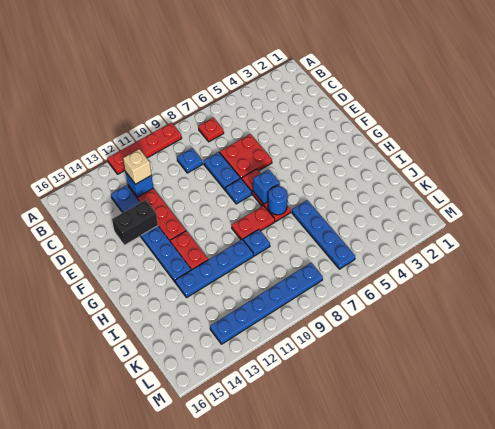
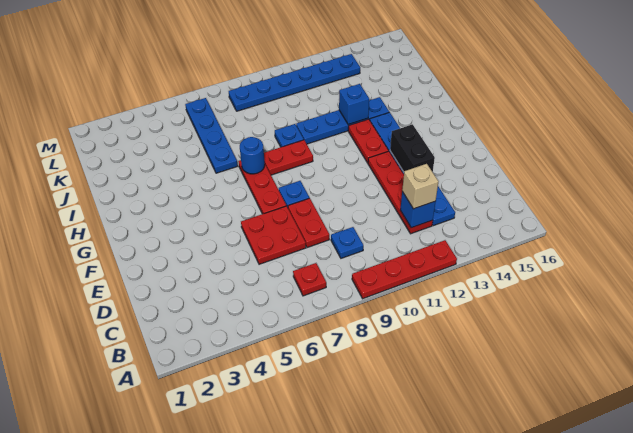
blue plate D8:E8 level 1 -> red plate D8:E8 level 1
black brick E13:E14 level 2 -> black brick E13:F13 level 2
blue brick G7 level 2 -> blue brick I12 level 2

